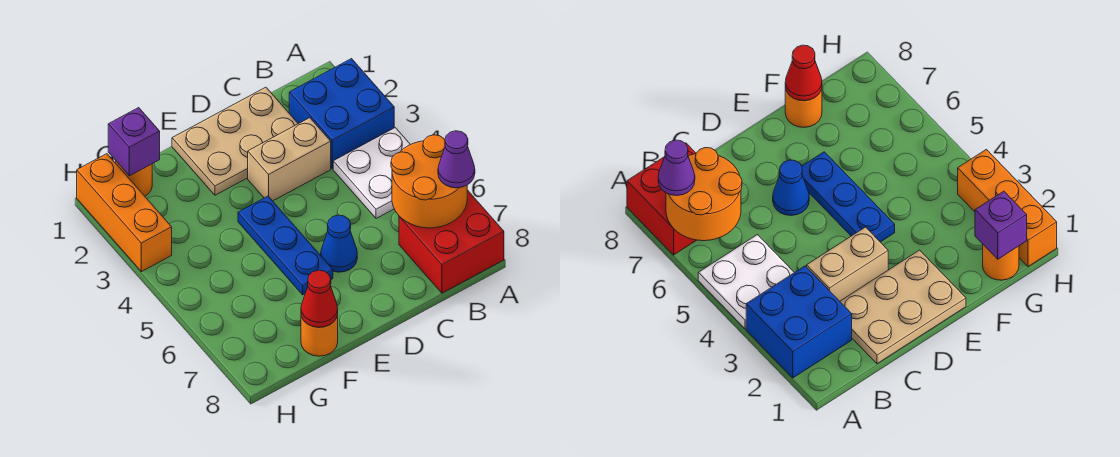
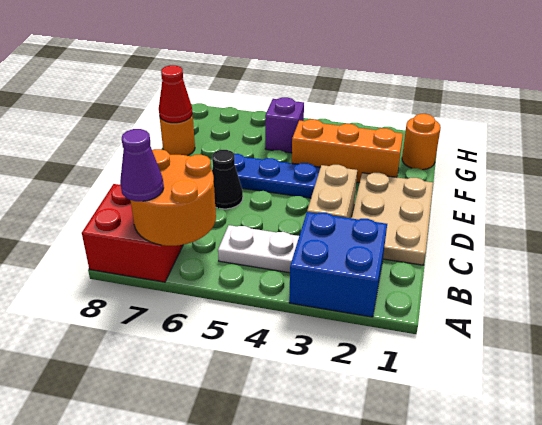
white plate A4:B5 level 1 -> white plate B4:B5 level 1
blue cone D6 level 1 -> black cone D6 level 1
purple brick G1 level 2 -> purple brick G5 level 1
orange brick H1:H3 level 1 -> orange brick F2:F4 level 1

